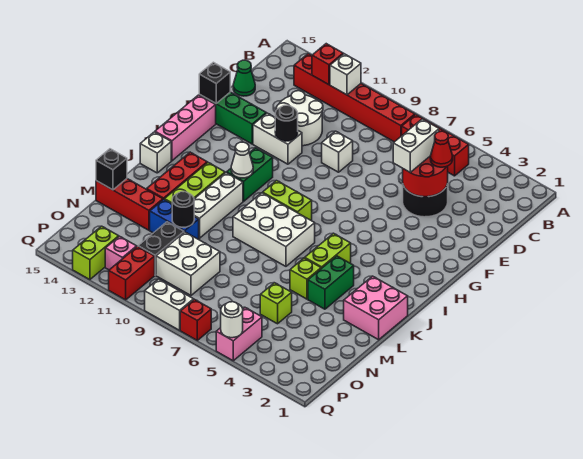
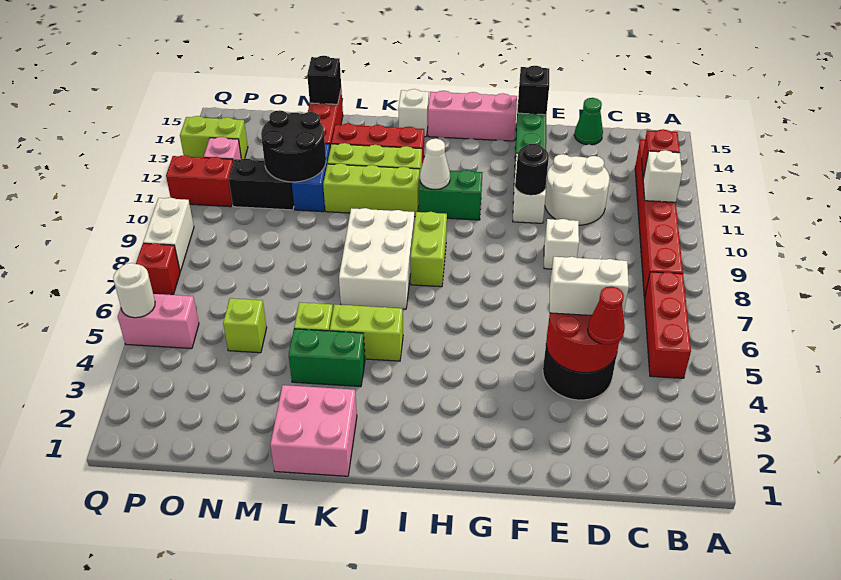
white brick J11:L11 level 1 -> lime brick J11:L11 level 1
black round brick M11 level 2 -> black round brick M11:N12 level 2
white brick N9:O10 level 1 -> none

